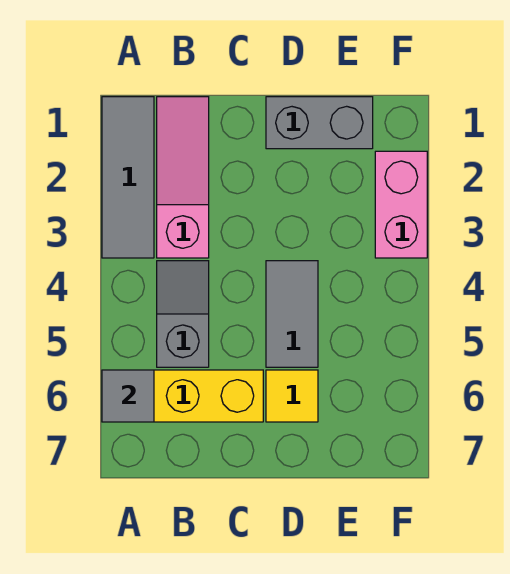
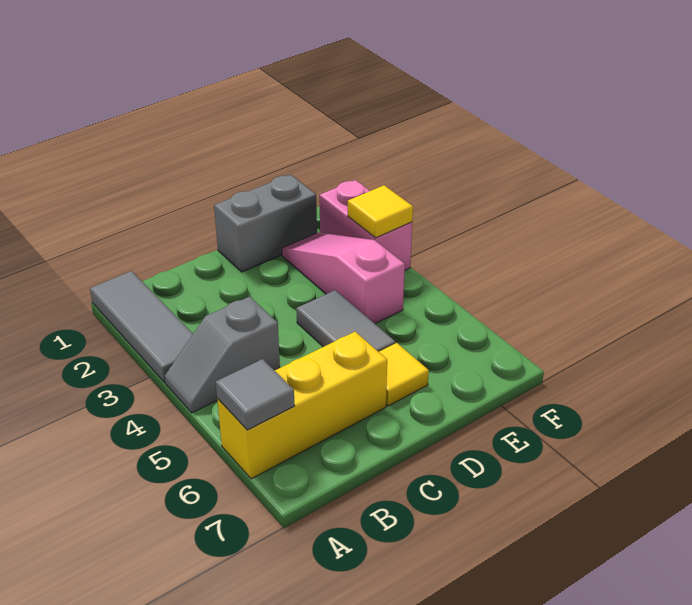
pink slope B1:B3 level 1 top 3 -> pink slope E2:E4 level 1 top 4
grey slope B4:B5 level 1 top 5 -> grey slope A4:B4 level 1 top B
none -> yellow tile F3 level 2

